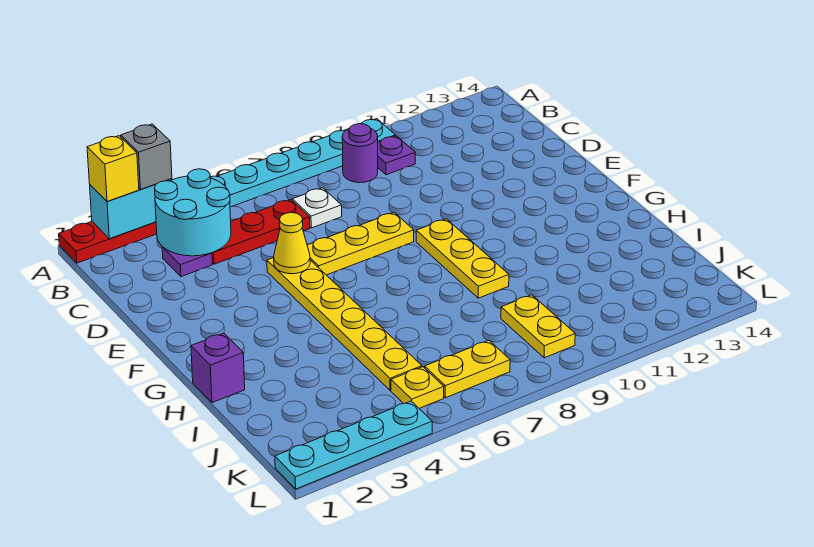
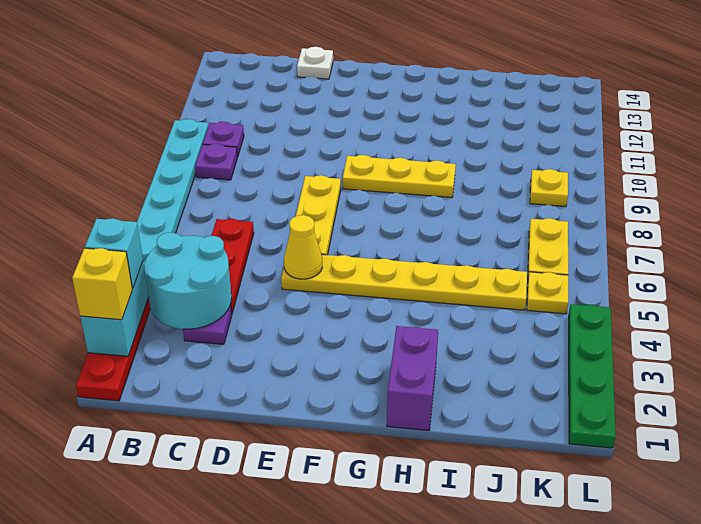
grey brick A3 level 3 -> cyan brick A3 level 3
purple round brick B9 level 1 -> purple plate B9 level 1
white plate C7 level 1 -> white plate D14 level 1
purple brick H1 level 1 -> purple brick H1:H2 level 1
yellow plate J9:K9 level 1 -> yellow plate K9 level 1
cyan plate L1:L4 level 1 -> green plate L1:L4 level 1

